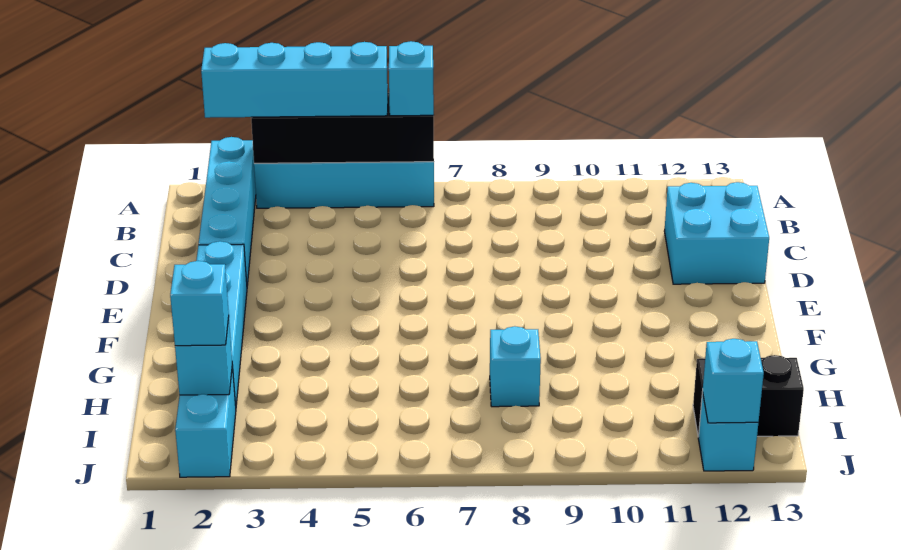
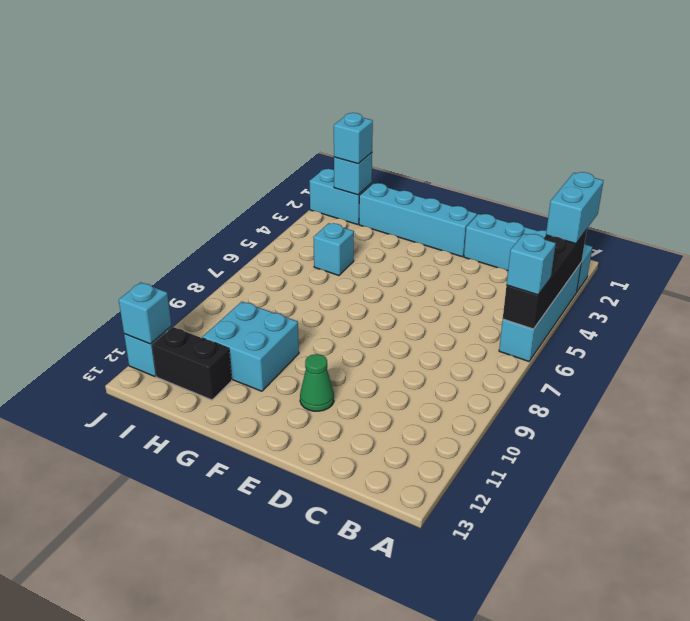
cyan brick A2:A5 level 3 -> cyan brick A2:A3 level 3
cyan brick C12:D13 level 1 -> cyan brick G10:H11 level 1
none -> green cone E11 level 1
cyan brick H8 level 1 -> cyan brick H5 level 1
black brick I12:I13 level 1 -> black brick H12:I12 level 1

